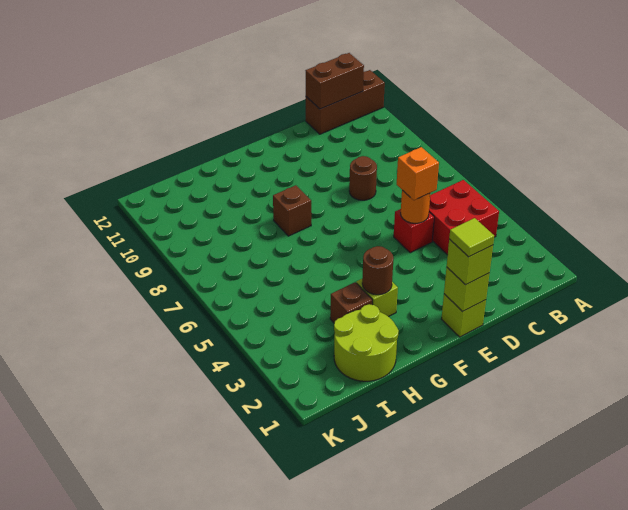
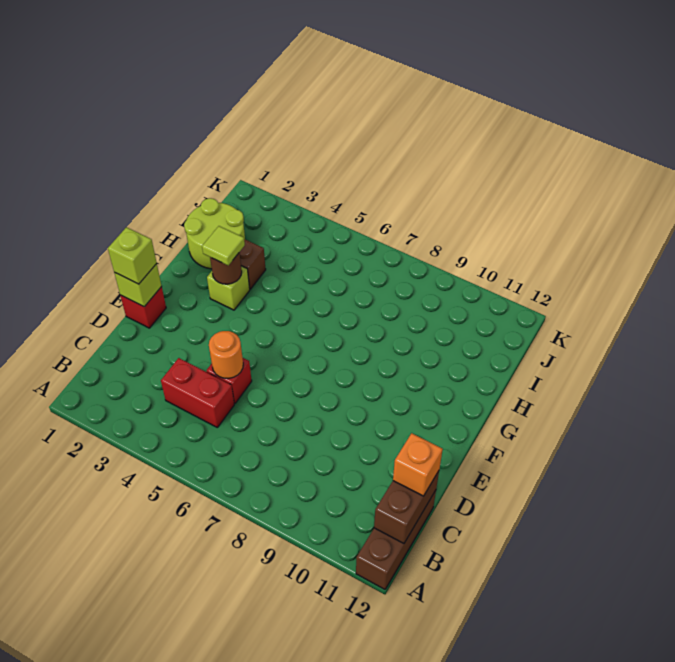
red brick B4:C5 level 1 -> red brick C4:C5 level 1
orange brick D5 level 3 -> orange brick C12 level 3
brown round brick D8 level 1 -> none
lime brick E1 level 1 -> red brick E1 level 1
lime tile E1 level 4 -> lime tile G3 level 3
brown brick G8 level 1 -> none

